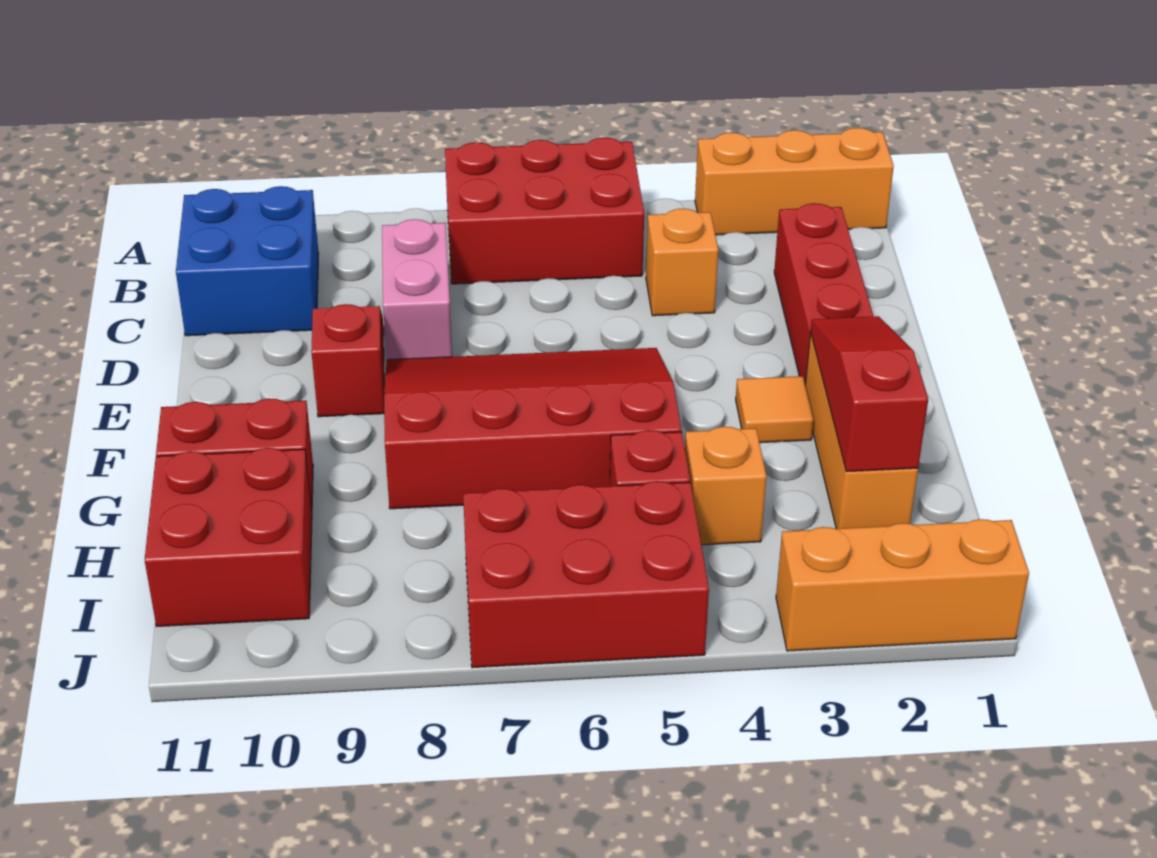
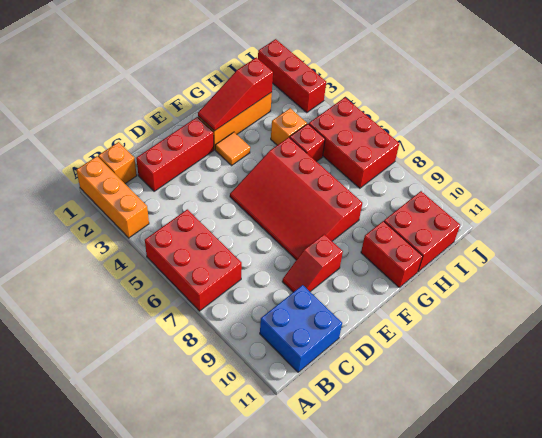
orange brick C4 level 1 -> orange brick B1 level 1
pink brick C8:D8 level 1 -> none
orange brick J1:J3 level 1 -> red brick J1:J3 level 1

